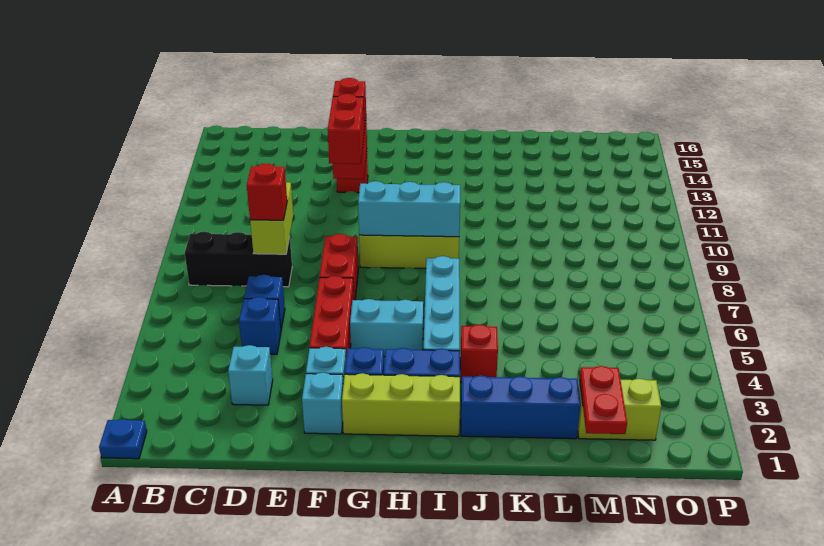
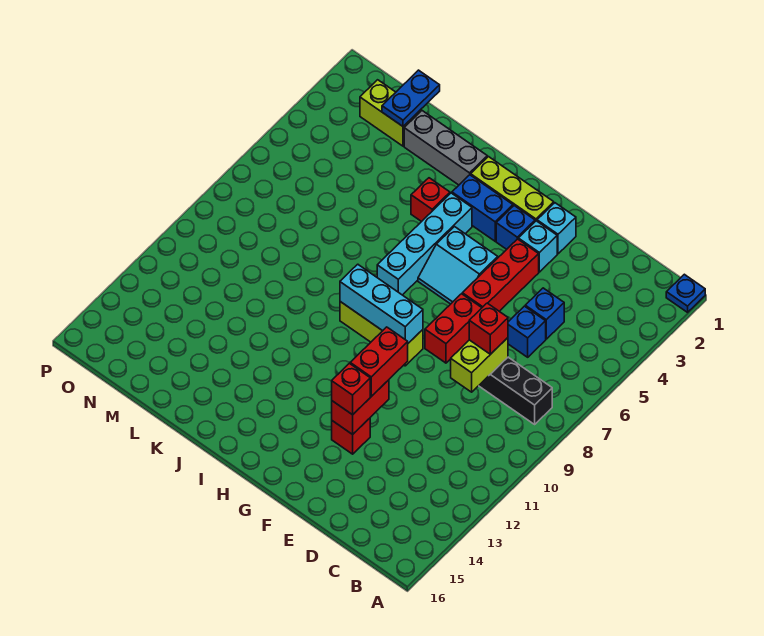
cyan brick D3 level 1 -> none
blue brick J2:L2 level 1 -> grey brick J2:L2 level 1
red plate M1:M2 level 2 -> blue plate M1:M2 level 2

